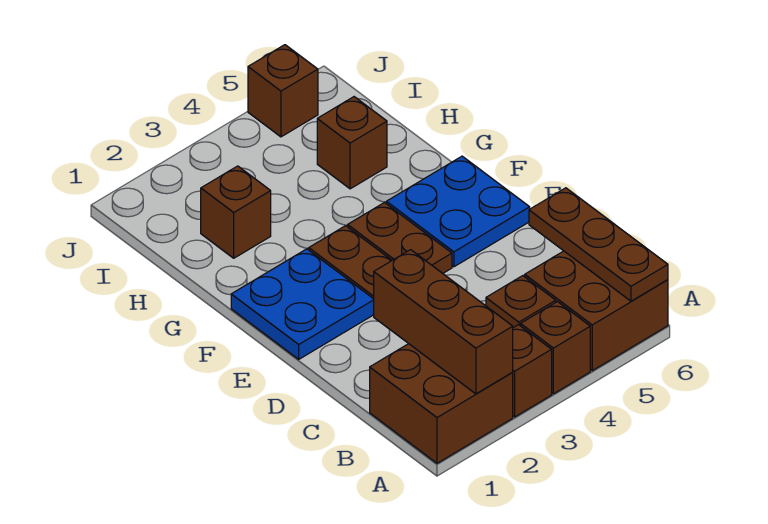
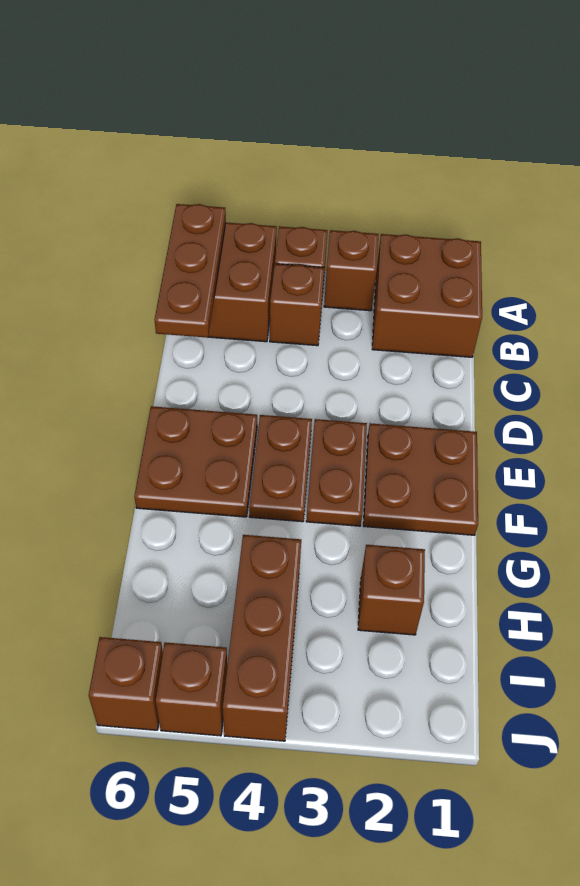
brown brick A2:C2 level 2 -> brown brick H4:J4 level 1
blue plate E1:F2 level 1 -> brown plate E1:F2 level 1
blue plate E5:F6 level 1 -> brown plate E5:F6 level 1
brown brick H5 level 1 -> brown brick J6 level 1

